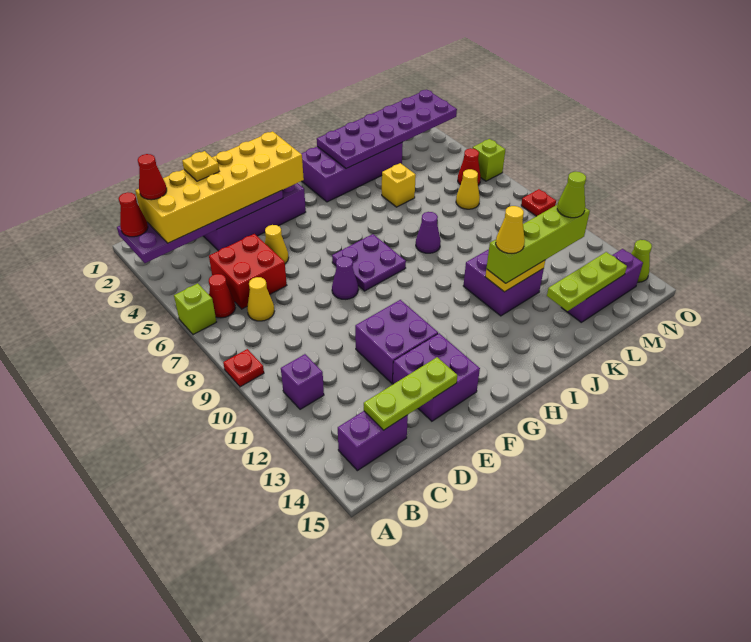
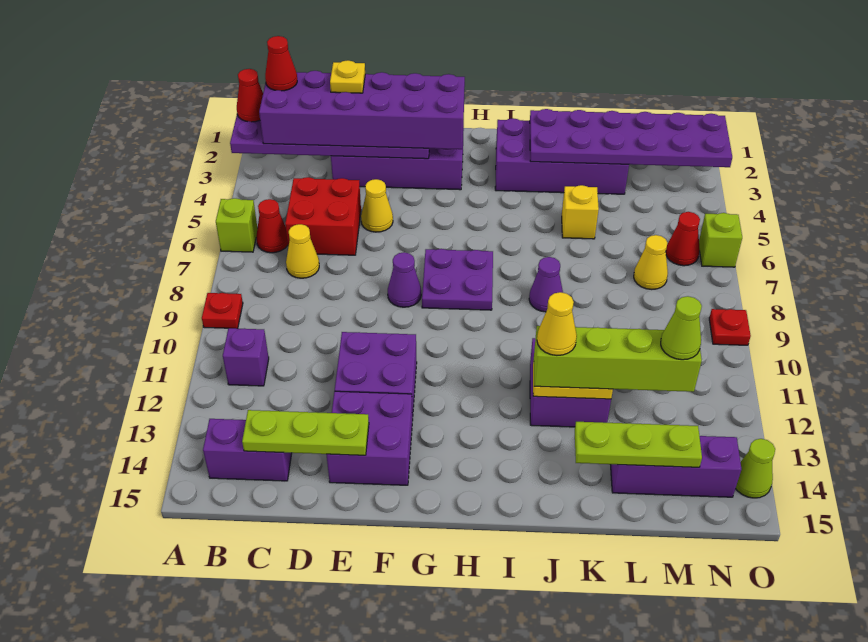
yellow brick B2:G3 level 3 -> purple brick B2:G3 level 3

